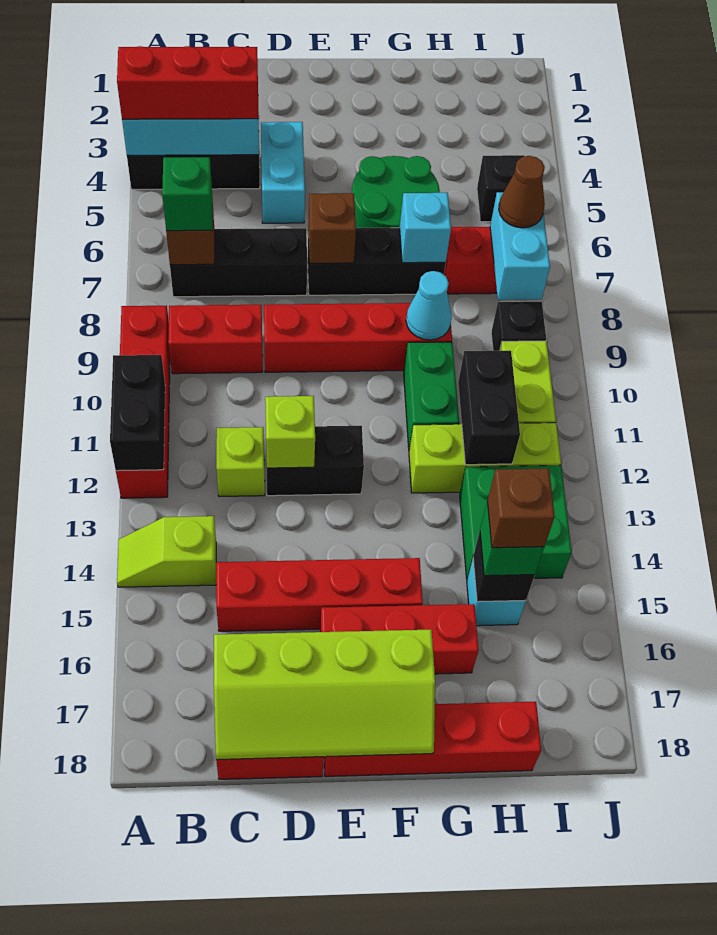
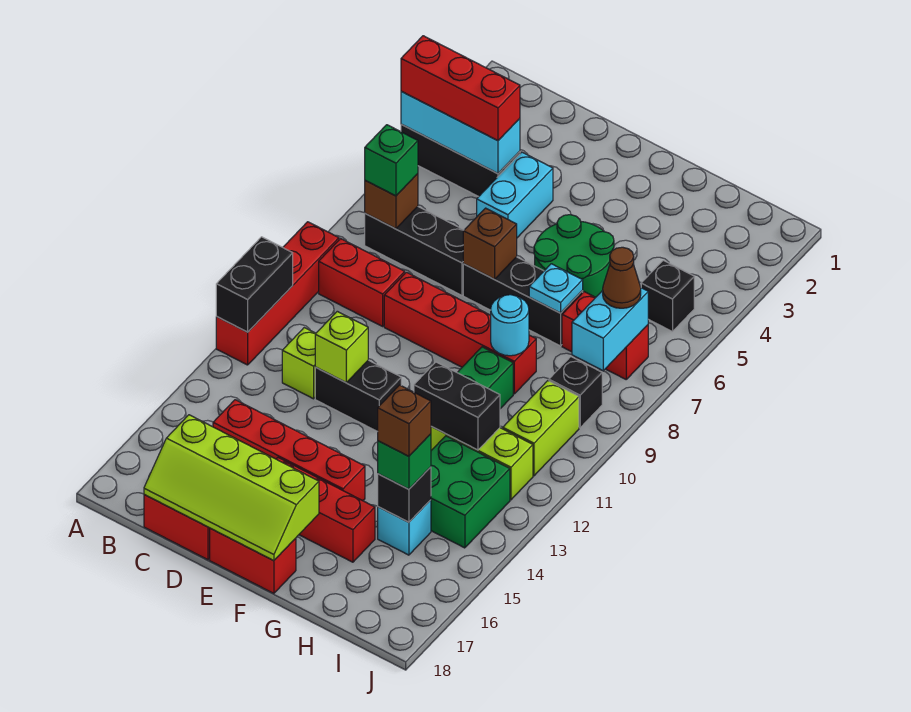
lime slope A14:B14 level 1 top B -> none
red brick E18:H18 level 1 -> red brick E18:F18 level 1
cyan brick G7 level 2 -> cyan plate G7 level 2
cyan cone G9 level 2 -> cyan round brick G9 level 2
black brick H11:H12 level 2 -> black brick G12:H12 level 2

